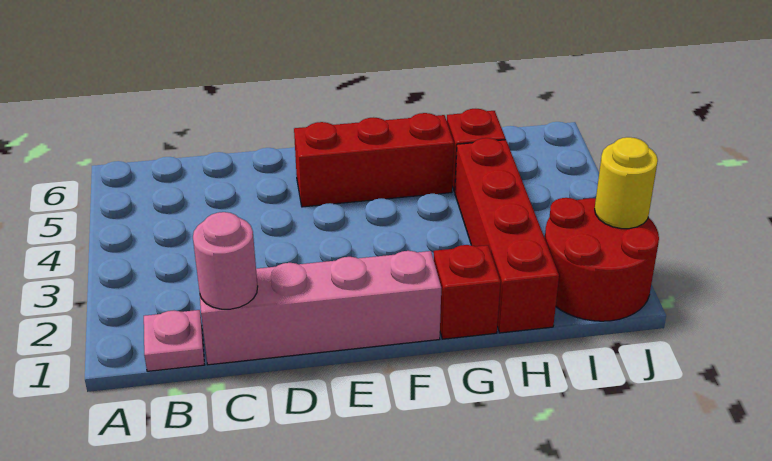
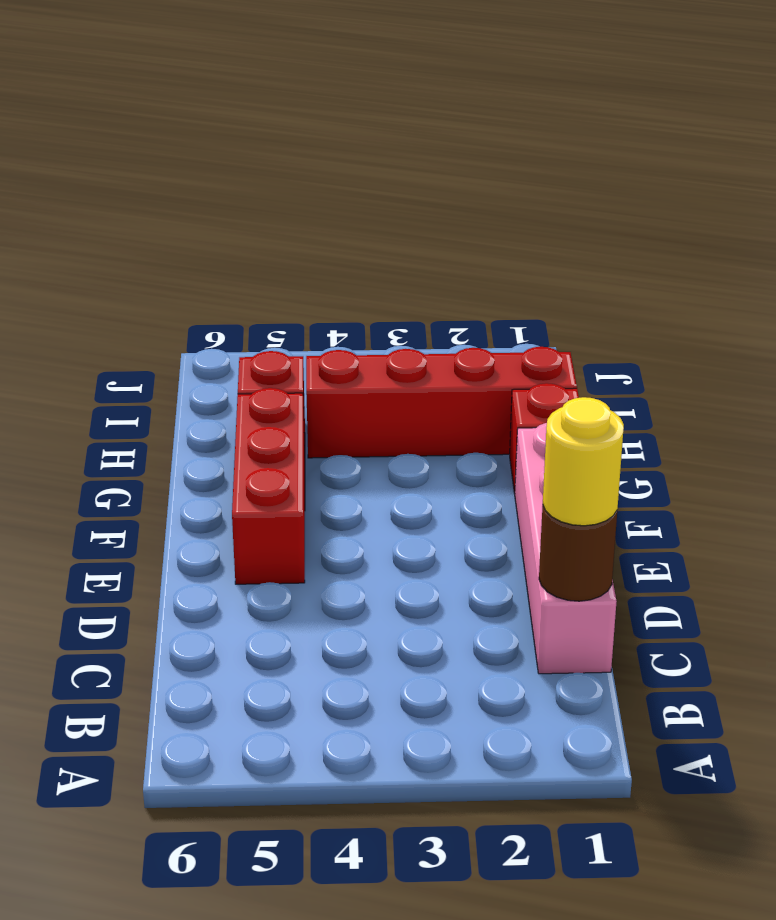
pink plate B1 level 1 -> none
pink round brick C1 level 2 -> brown round brick C1 level 2
red round brick I1:J2 level 1 -> none
yellow round brick J2 level 2 -> yellow round brick C1 level 3

